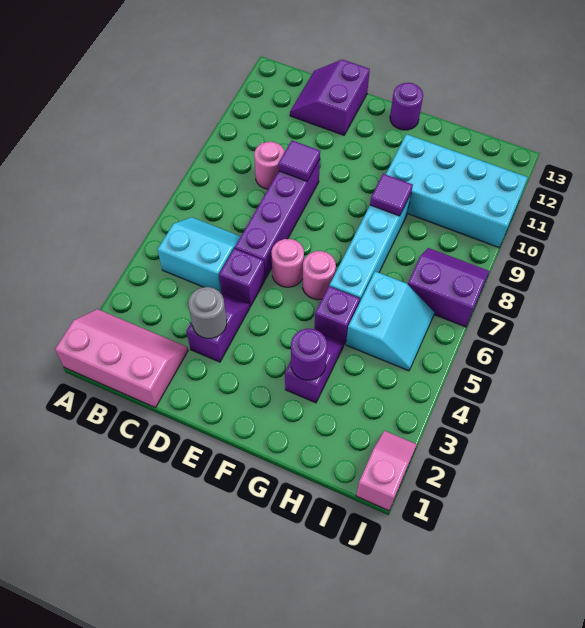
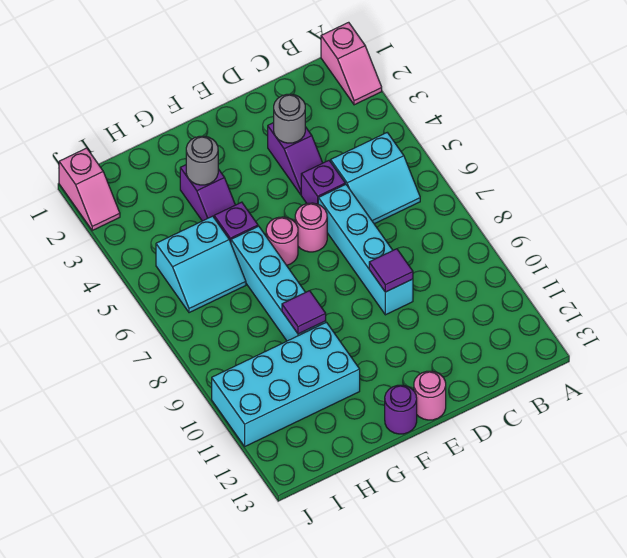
pink slope A1:C2 level 1 top 1 -> pink slope A1:A2 level 1 top 1
pink round brick C9 level 1 -> pink round brick E13 level 1
purple slope C12:D13 level 1 top D -> none
purple brick D6:D9 level 1 -> cyan brick D6:D9 level 1
purple round brick G3 level 2 -> grey round brick G3 level 2
cyan slope H5:I6 level 1 top H -> cyan slope H5:I6 level 1 top 5
purple slope I7:J8 level 1 top 7 -> none

